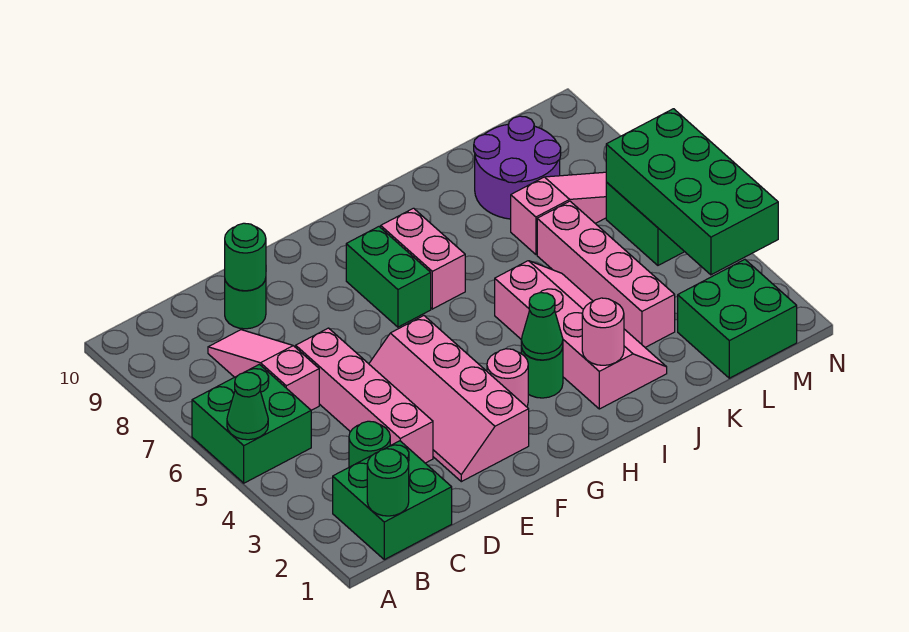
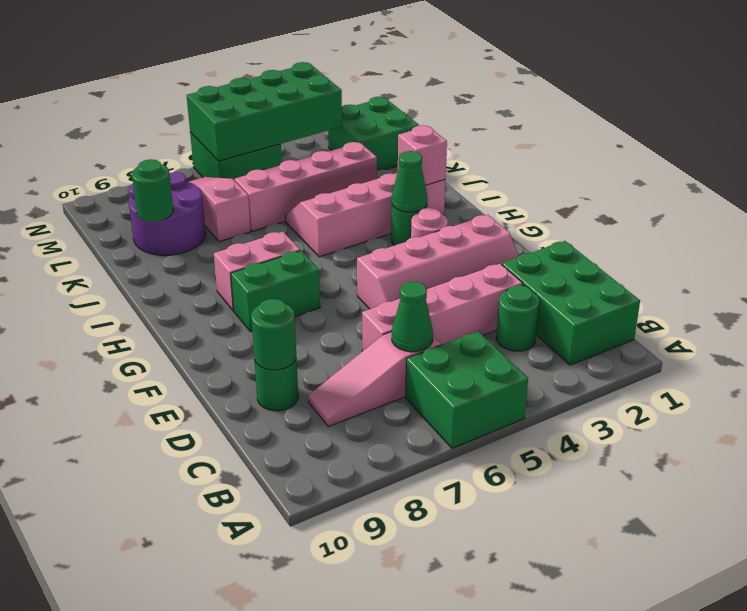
green cone A5 level 2 -> green cone C6 level 2
green brick B1:C2 level 1 -> green brick B1:D2 level 1
green round brick B1 level 2 -> green round brick K9 level 2
pink round brick I2 level 2 -> pink brick I2 level 2

